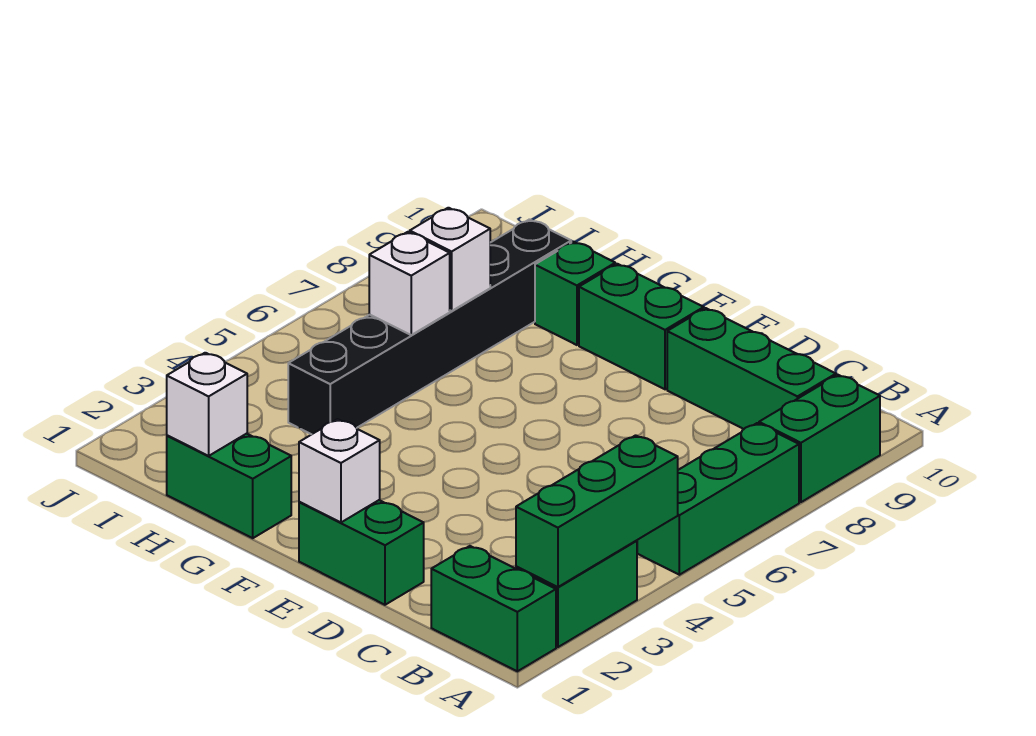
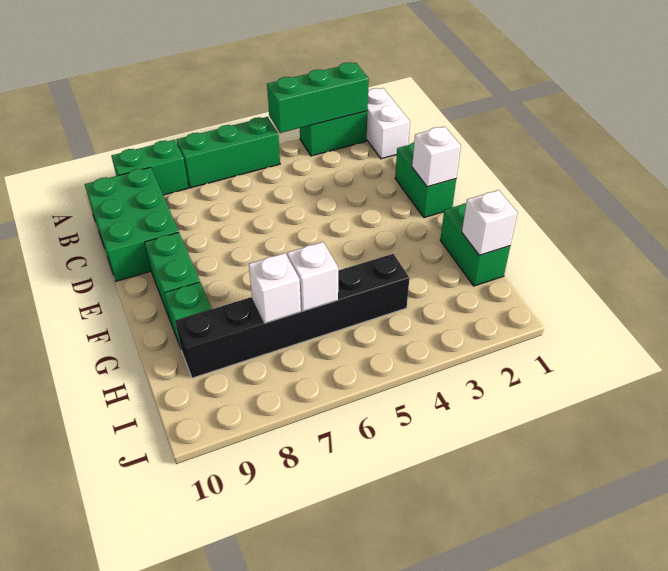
green brick A1:B1 level 1 -> white brick A1:B1 level 1
green brick B9:D9 level 1 -> green brick B9:D10 level 1

